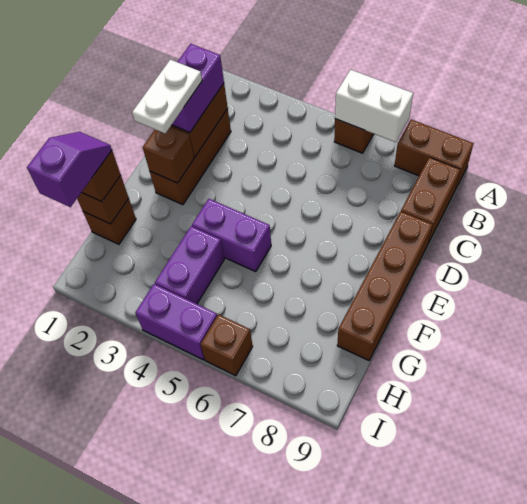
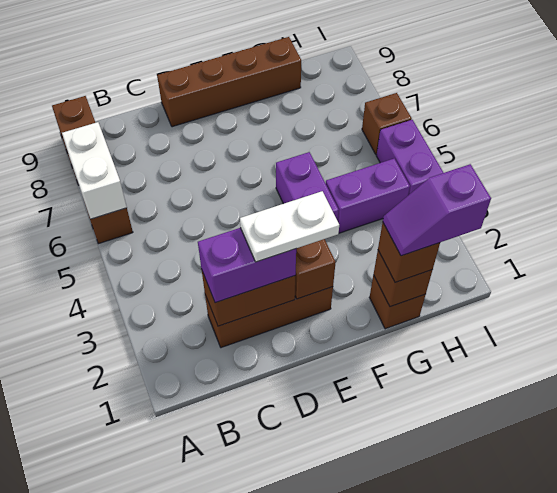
brown brick B9:C9 level 1 -> none

